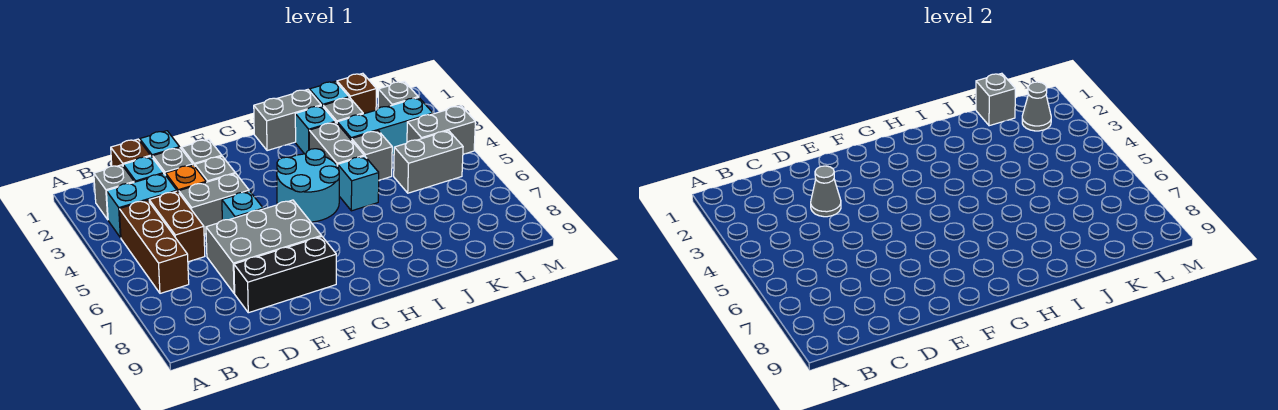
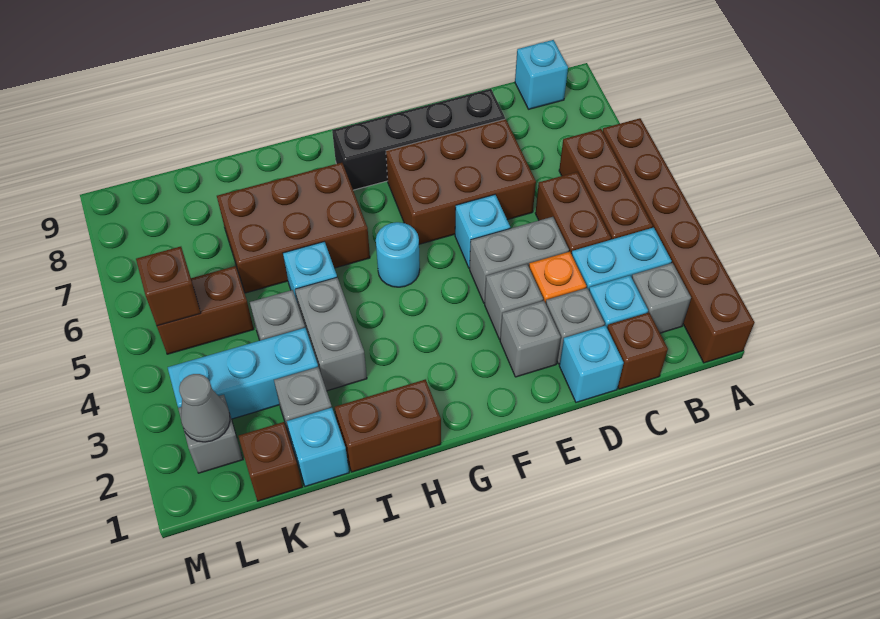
none -> brown brick A1:A6 level 1
grey cone D3 level 2 -> none
grey brick D6:F7 level 1 -> brown brick D6:F7 level 1
black brick D8:F8 level 1 -> black brick D8:G8 level 1
cyan round brick G4:H5 level 1 -> cyan round brick G5 level 1
grey brick H1:I1 level 1 -> brown brick H1:I1 level 1
none -> brown brick H6:J7 level 1
cyan brick I2 level 1 -> cyan brick B9 level 1
grey brick K1 level 2 -> none
grey brick K5:L5 level 1 -> brown brick K5:L5 level 1
grey brick L4:M4 level 1 -> none
none -> brown brick L5 level 2

